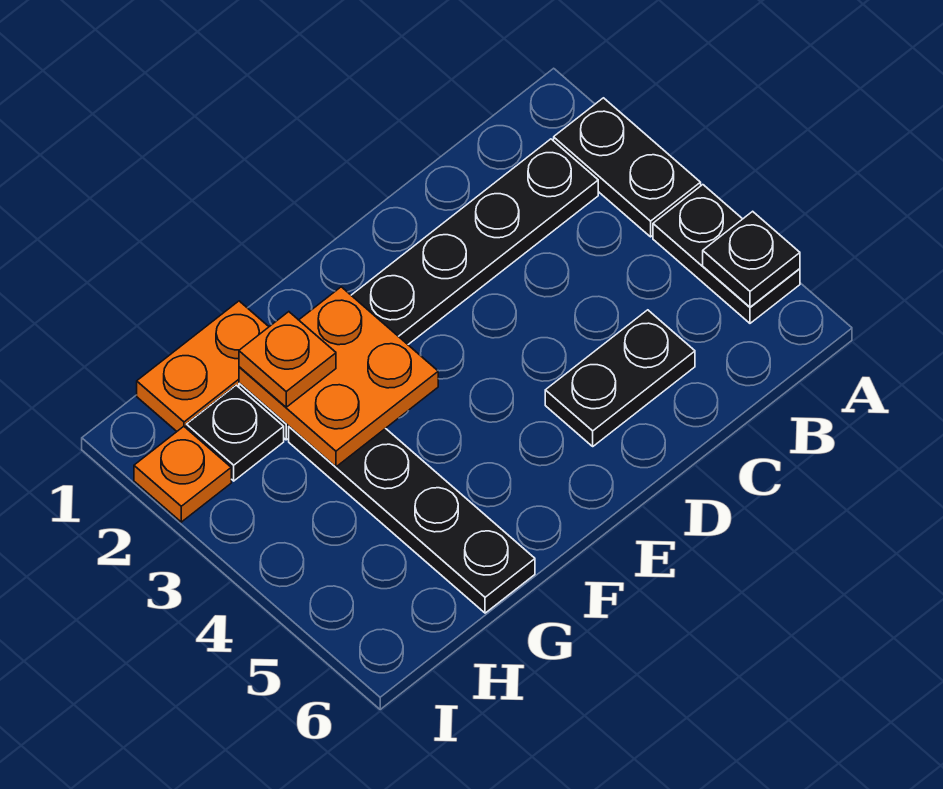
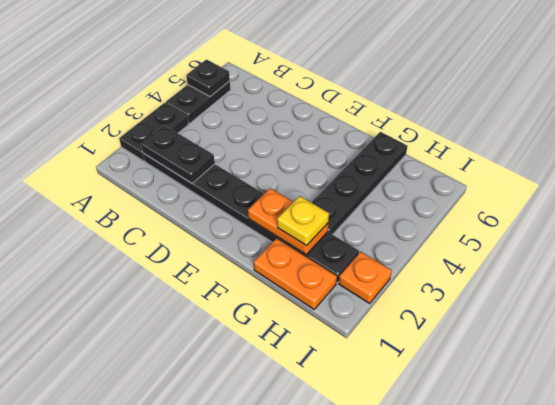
black plate C5:D5 level 1 -> black plate B2:C2 level 2
orange plate F2:G3 level 2 -> orange plate F2:G2 level 2
orange plate G2 level 3 -> yellow plate G2 level 3

